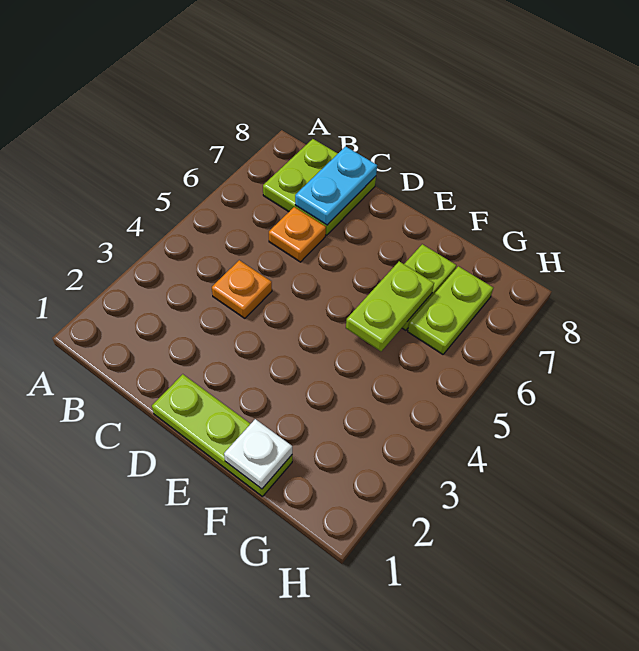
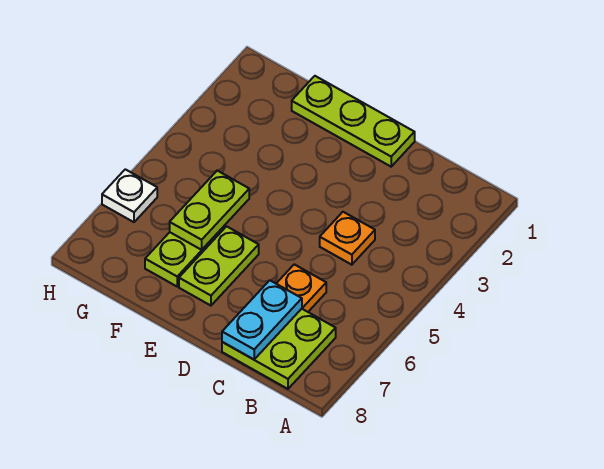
white plate F1 level 2 -> white plate H6 level 1
lime plate G6:G7 level 1 -> lime plate E6:E7 level 1

